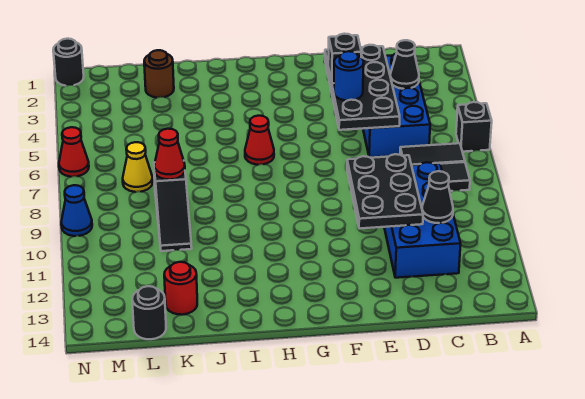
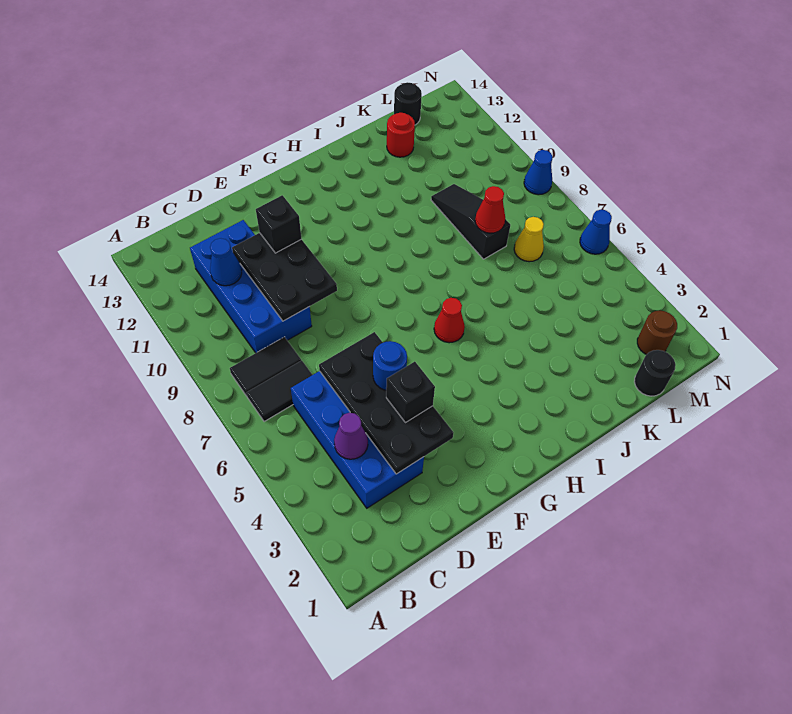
black brick A6 level 1 -> black brick E11 level 3
black cone C4 level 2 -> purple cone C4 level 2
black cone C11 level 2 -> blue cone C11 level 2
brown round brick K2 level 1 -> brown round brick M2 level 1
black round brick N1 level 1 -> black round brick L1 level 1
red cone N6 level 1 -> blue cone N6 level 1

